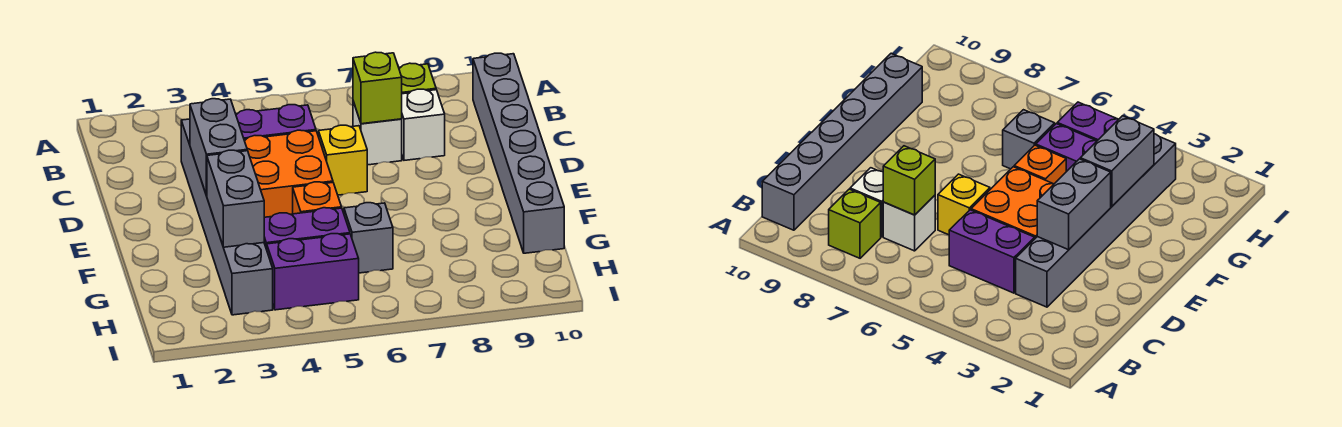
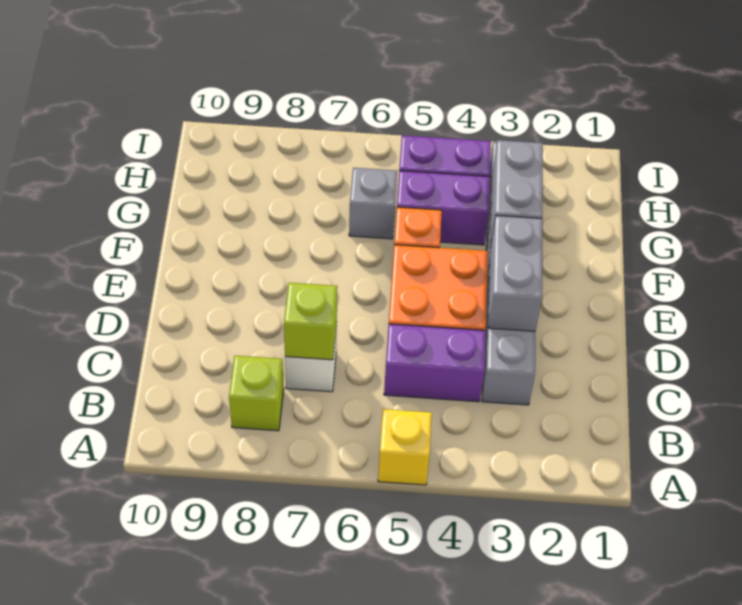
grey brick B10:G10 level 1 -> none
white brick C8 level 1 -> none
yellow brick D6 level 1 -> yellow brick A5 level 1

